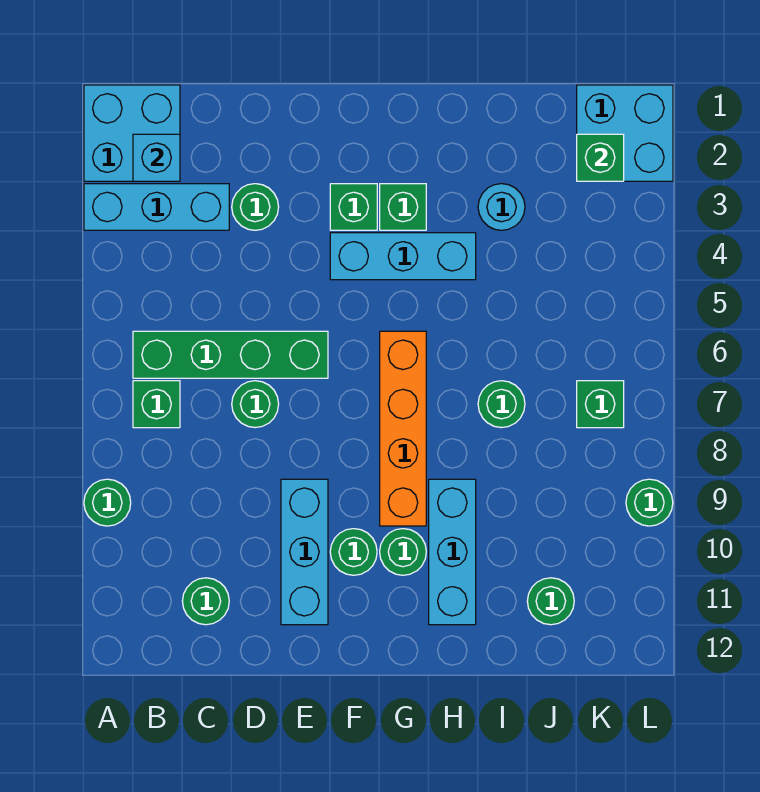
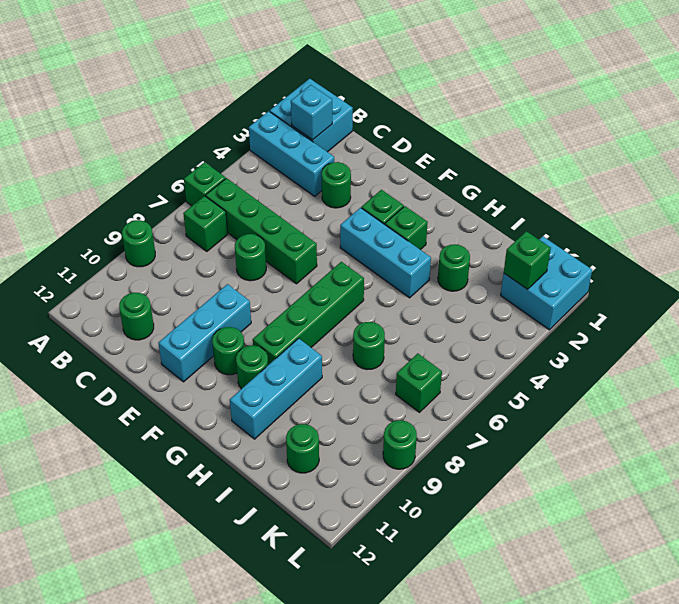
none -> green brick A6 level 1
orange brick G6:G9 level 1 -> green brick G6:G9 level 1
cyan round brick I3 level 1 -> green round brick I3 level 1

